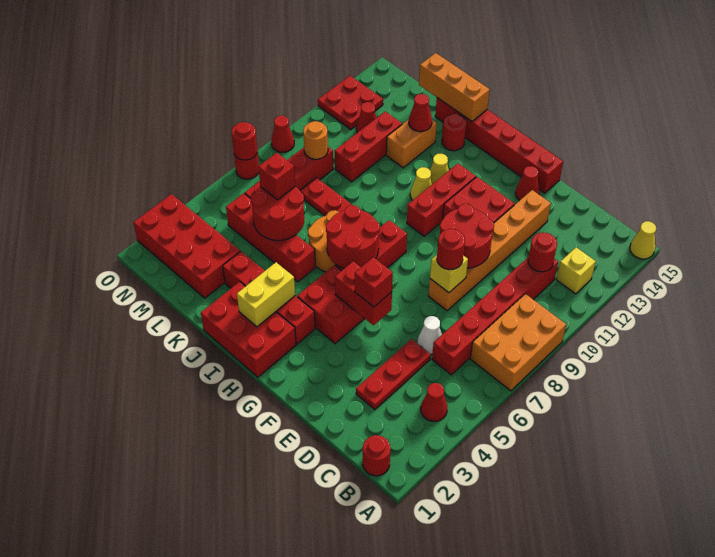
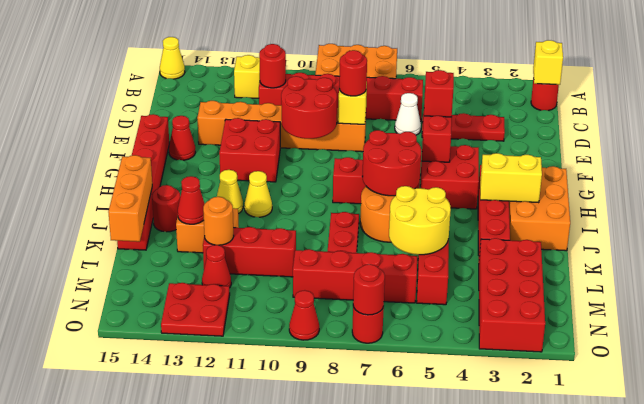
none -> yellow brick B1 level 2
red cone B4 level 1 -> none
red brick H1:J2 level 1 -> orange brick H1:J2 level 1
red brick H10:H12 level 1 -> none
red round brick K5:L6 level 2 -> yellow round brick K5:L6 level 2
red brick L6 level 3 -> none
orange round brick M9 level 2 -> orange round brick L12 level 2

